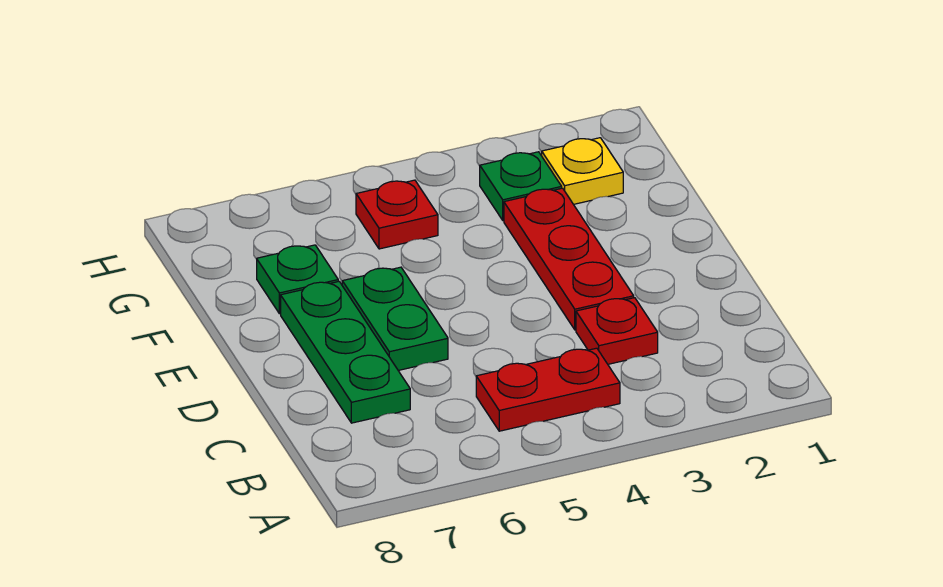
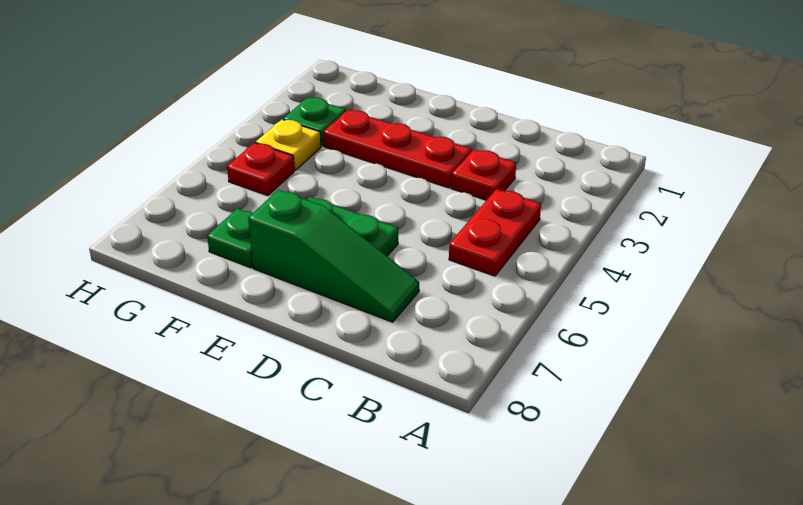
green plate C7:E7 level 1 -> green slope C7:E7 level 1 top E
yellow plate G2 level 1 -> yellow plate G4 level 1

